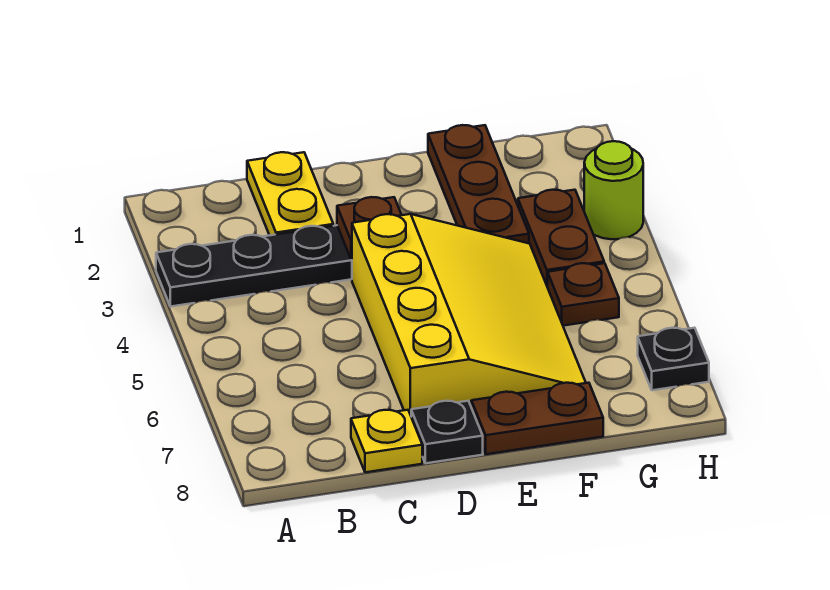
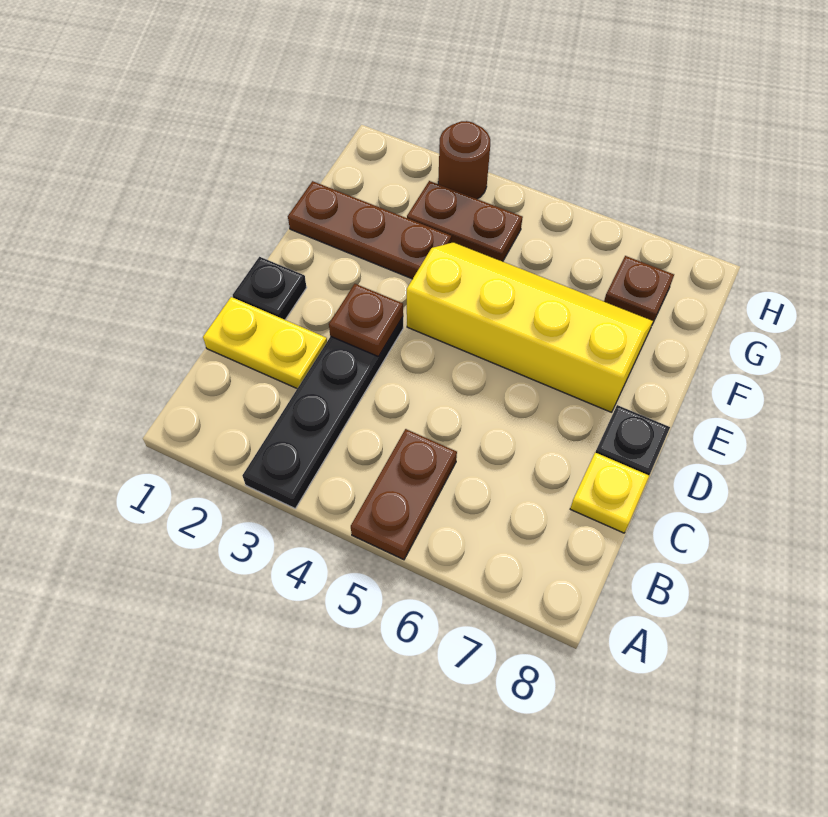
yellow slope D4:F7 level 1 top D -> yellow slope E4:F7 level 1 top E
brown plate E8:F8 level 1 -> brown plate A5:B5 level 1
brown plate G5 level 1 -> brown plate G7 level 1
lime round brick H3 level 1 -> brown round brick H3 level 1
black plate H7 level 1 -> black plate D1 level 1

